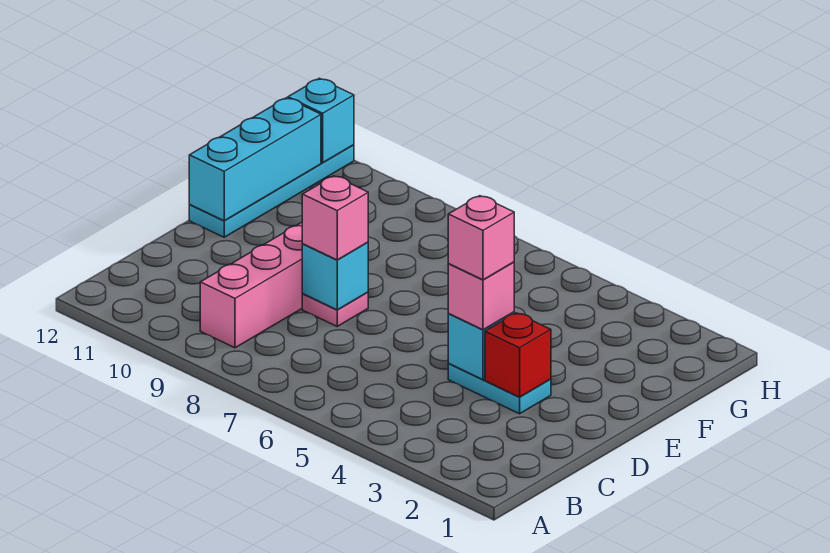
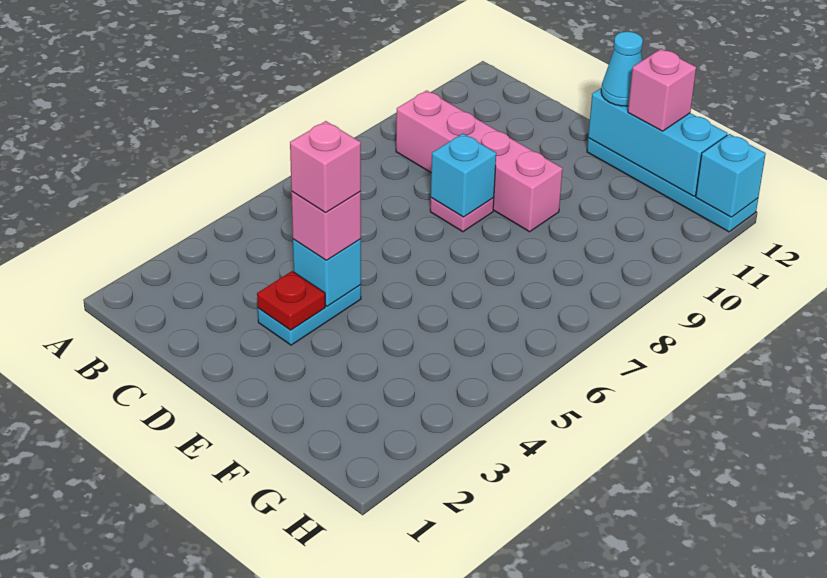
red brick D3 level 2 -> red plate D3 level 2
pink brick D8 level 3 -> pink brick F12 level 3
none -> cyan cone E12 level 3

